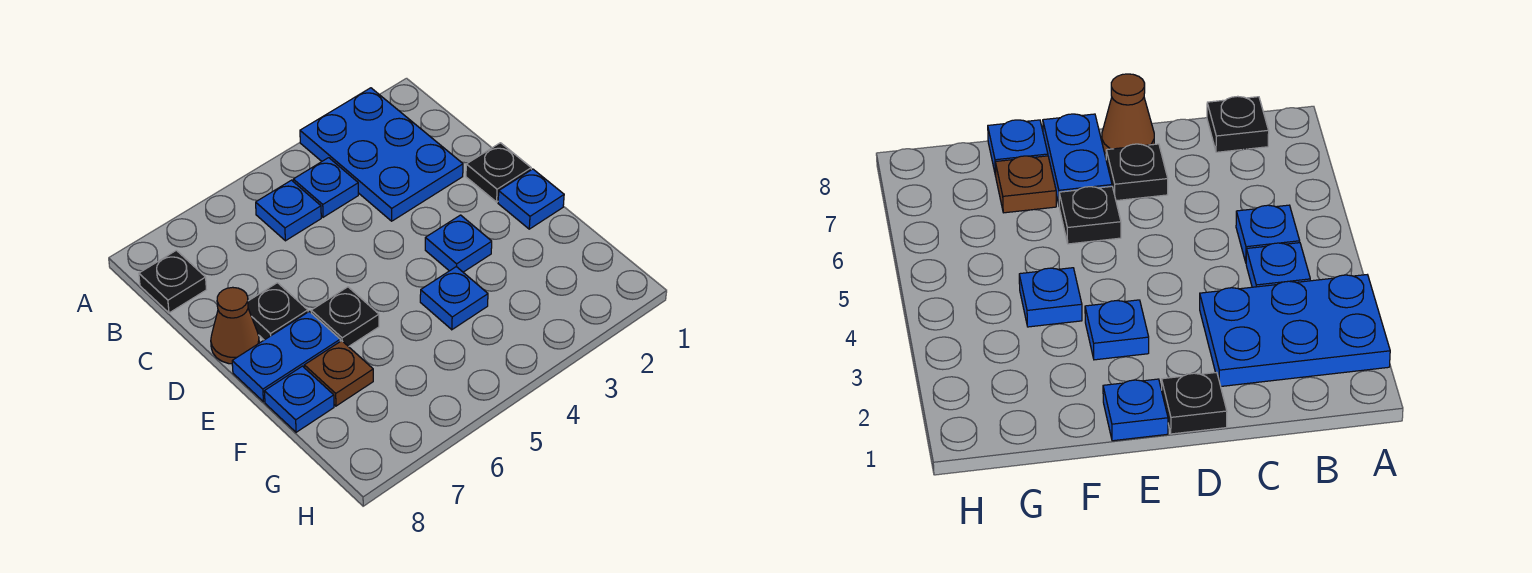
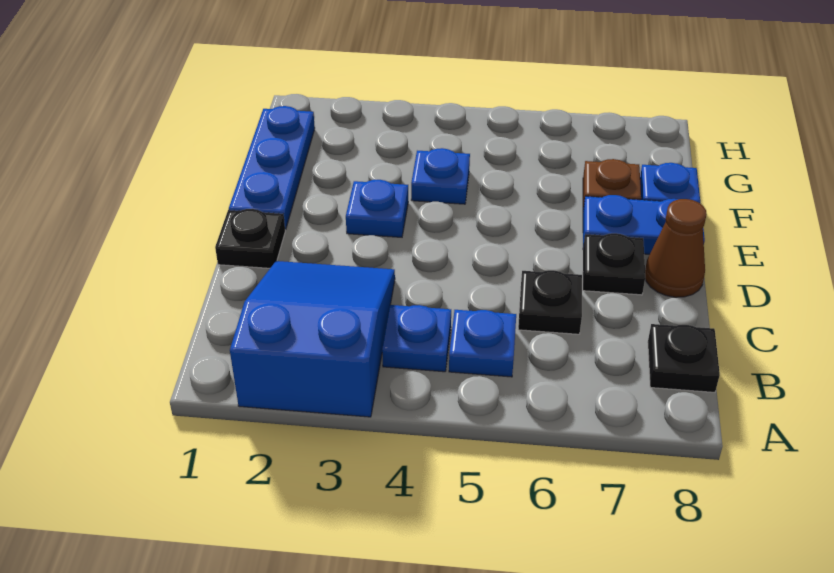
blue plate A2:C3 level 1 -> blue slope A2:C3 level 1 top A
blue plate E1 level 1 -> blue plate E1:G1 level 1
black plate E6 level 1 -> black plate C6 level 1

